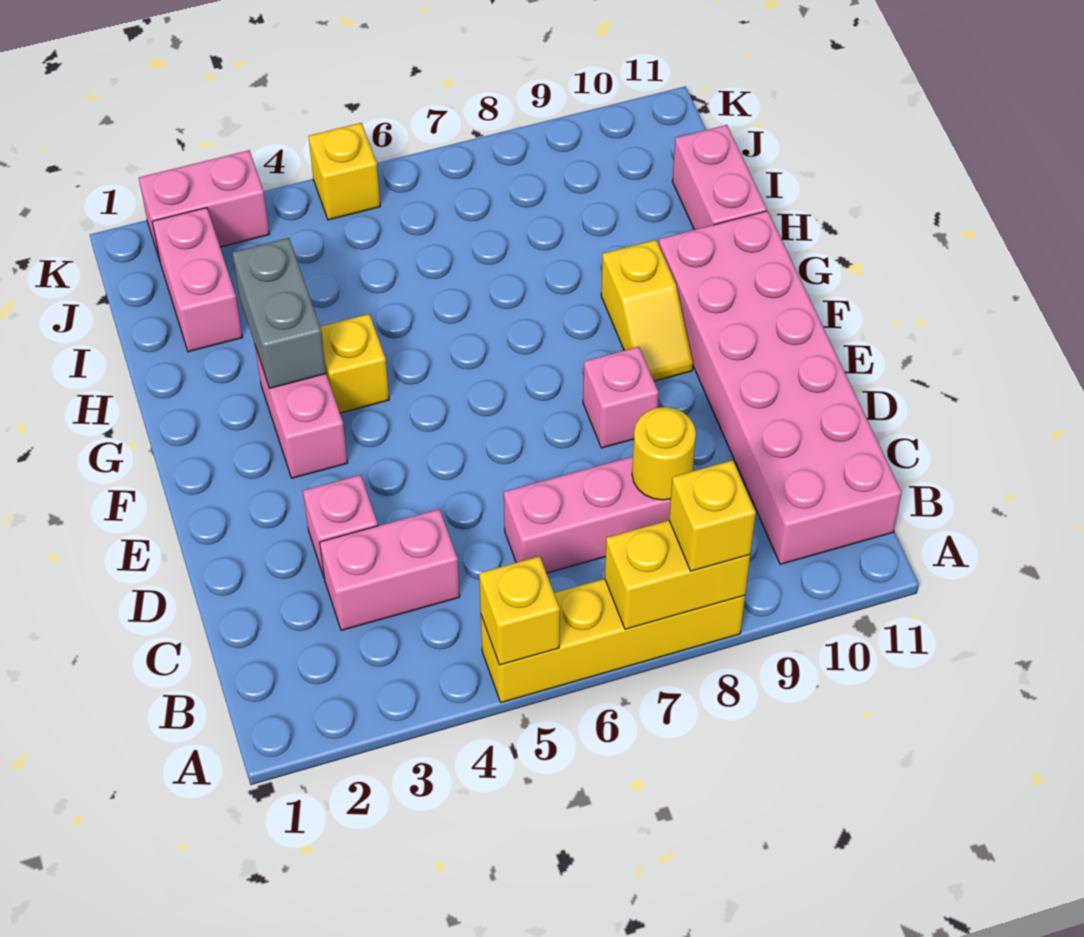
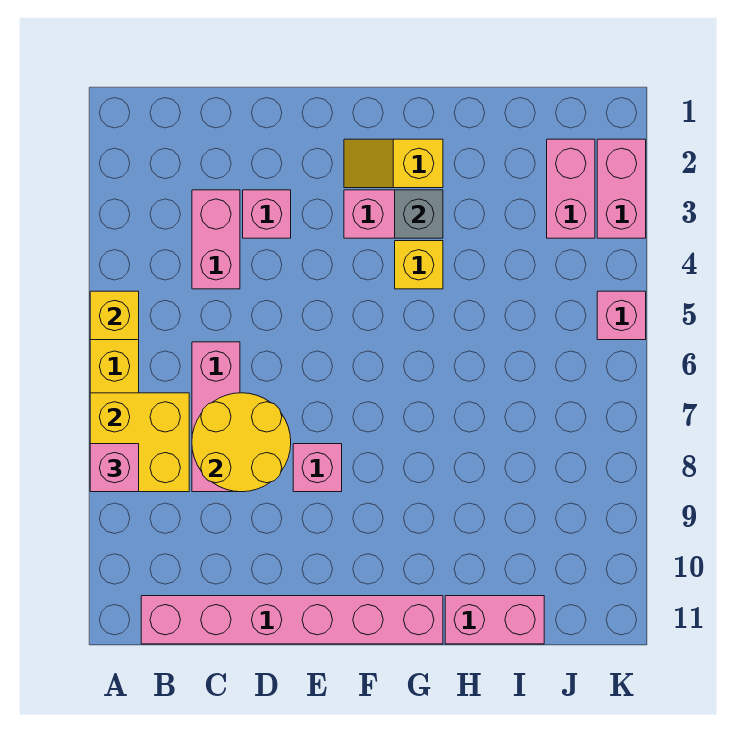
yellow brick A7:A8 level 2 -> yellow brick A7:B8 level 2
yellow brick A8 level 3 -> pink brick A8 level 3
pink brick B10:G11 level 1 -> pink brick B11:G11 level 1
yellow round brick C8 level 2 -> yellow round brick C7:D8 level 2
yellow slope F9:G9 level 1 top G -> yellow slope F2:G2 level 1 top G
grey brick G3:H3 level 2 -> grey brick G3 level 2
pink brick I2:J2 level 1 -> pink brick J2:J3 level 1
yellow brick K5 level 1 -> pink brick K5 level 1

